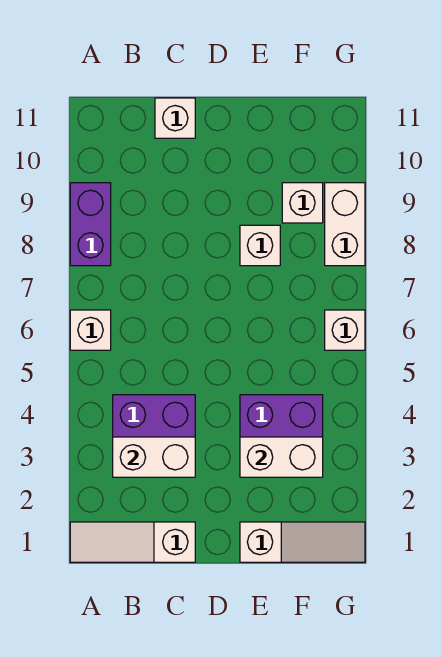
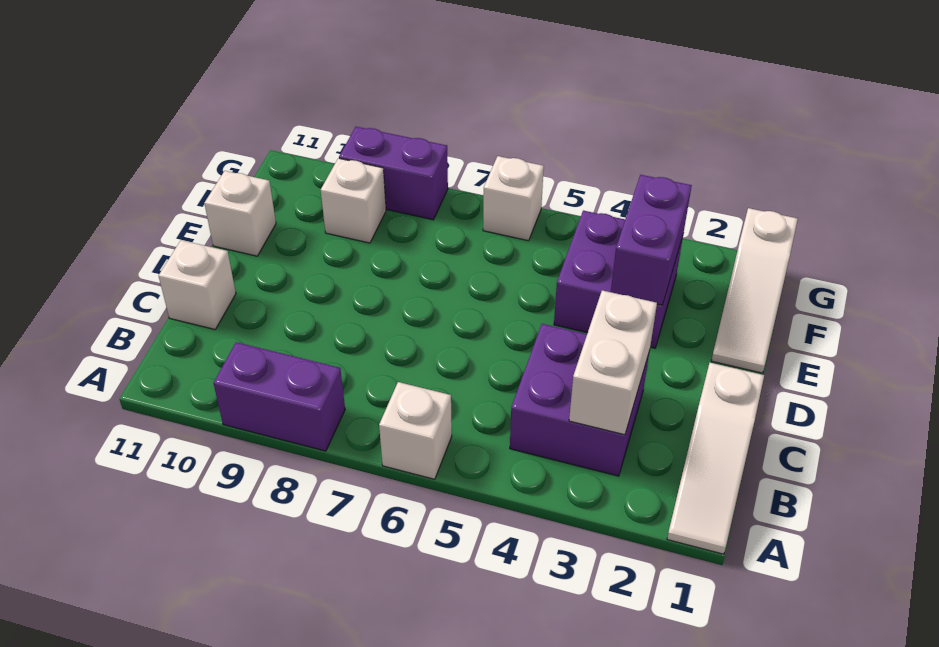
white slope E1:G1 level 1 top E -> white slope E1:G1 level 1 top G
white brick E3:F3 level 2 -> purple brick E3:F3 level 2
white brick E8 level 1 -> white brick E11 level 1
white brick G8:G9 level 1 -> purple brick G8:G9 level 1

